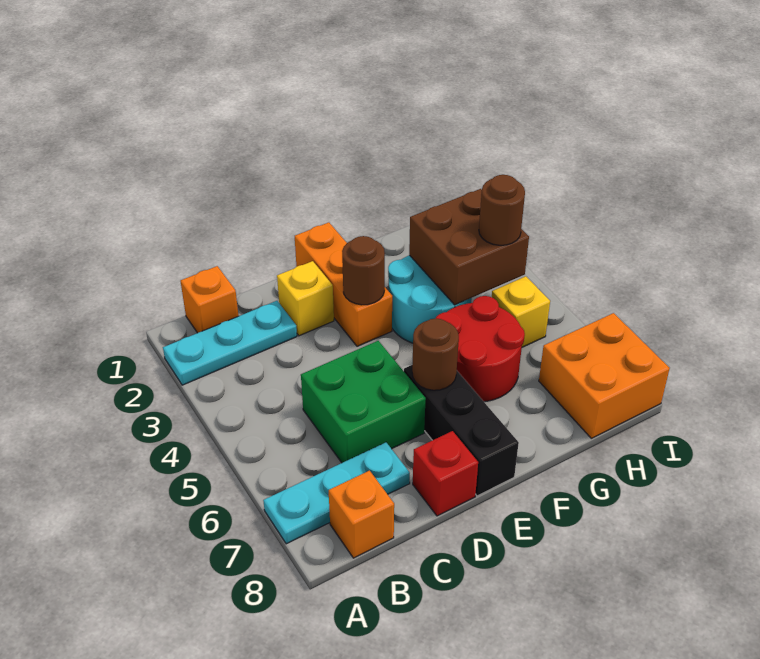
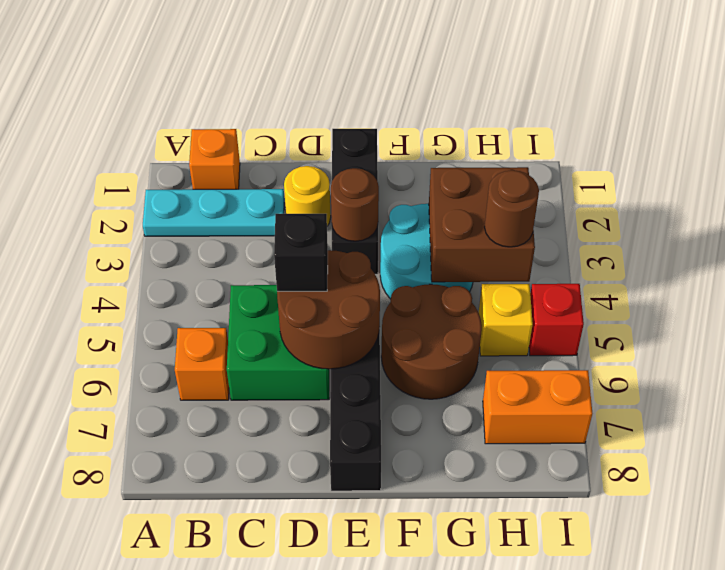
cyan plate A7:C7 level 1 -> none
orange brick B8 level 1 -> orange brick B6 level 1
yellow brick D2 level 1 -> yellow round brick D2 level 1
none -> black brick D5 level 3
red brick D8 level 1 -> red brick I5 level 1
orange brick E1:E3 level 1 -> black brick E1:E3 level 1
brown round brick E6 level 2 -> brown round brick D5:E6 level 2
red round brick F5:G6 level 1 -> brown round brick F5:G6 level 1
orange brick H7:I8 level 1 -> orange brick H7:I7 level 1

